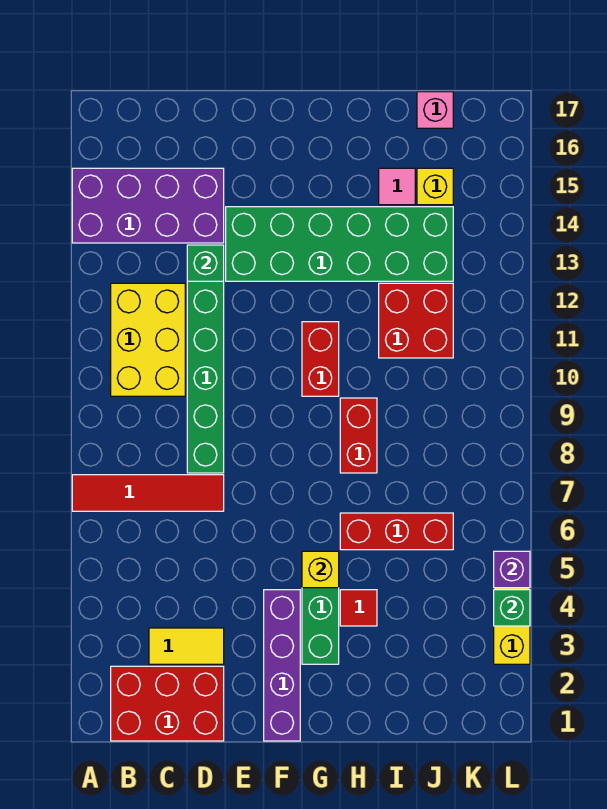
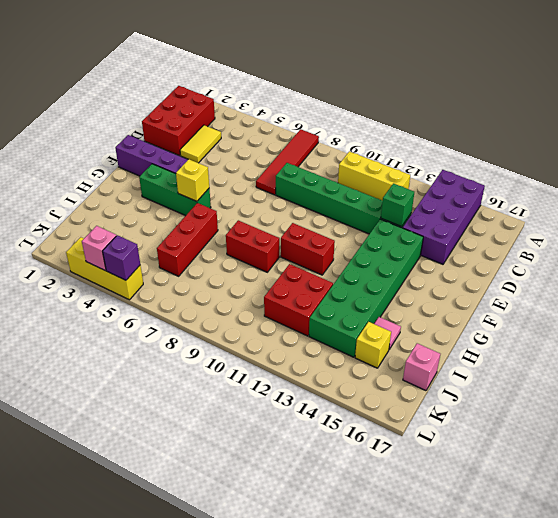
yellow brick B10:C12 level 1 -> yellow brick B10:B12 level 1
red tile H4 level 1 -> none
green brick L4 level 2 -> pink brick L4 level 2

